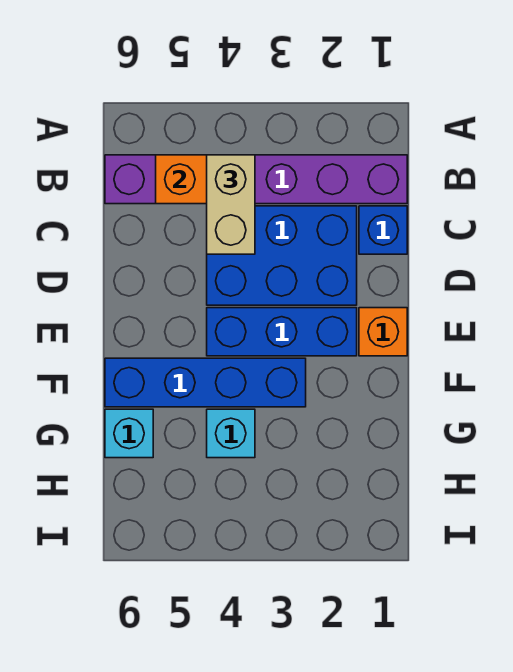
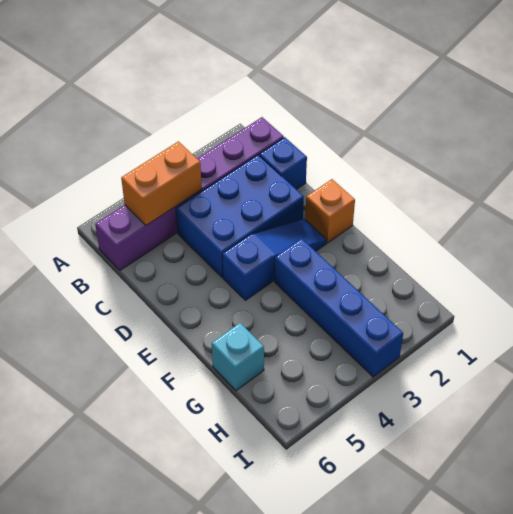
tan brick B4:C4 level 3 -> none
blue brick E2:E4 level 1 -> blue slope E2:E4 level 1 top 4
blue brick F3:F6 level 1 -> blue brick F3:I3 level 1
cyan brick G4 level 1 -> none

